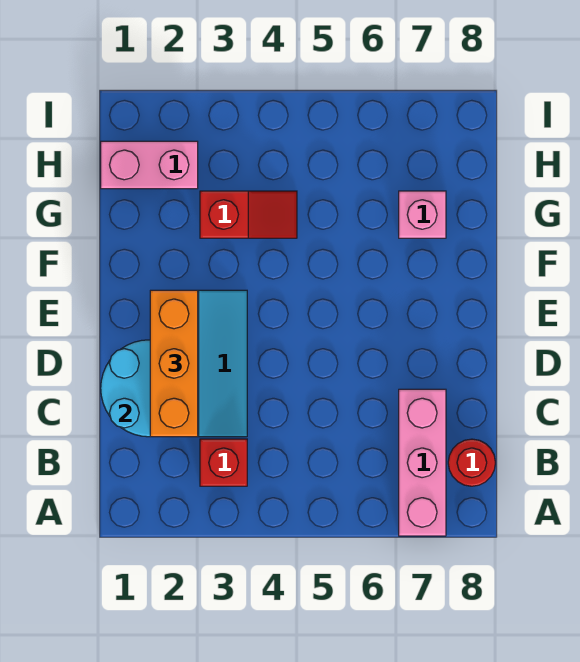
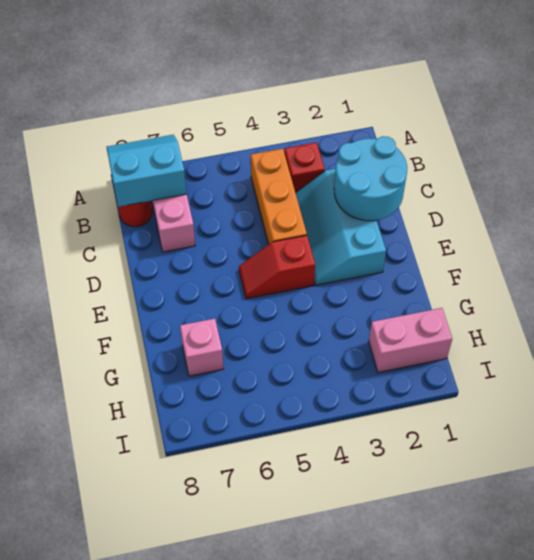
none -> cyan slope A7:B8 level 2 top B
orange brick C2:E2 level 3 -> orange brick B4:D4 level 1
red slope G3:G4 level 1 top 3 -> red slope E4:E5 level 1 top 4

